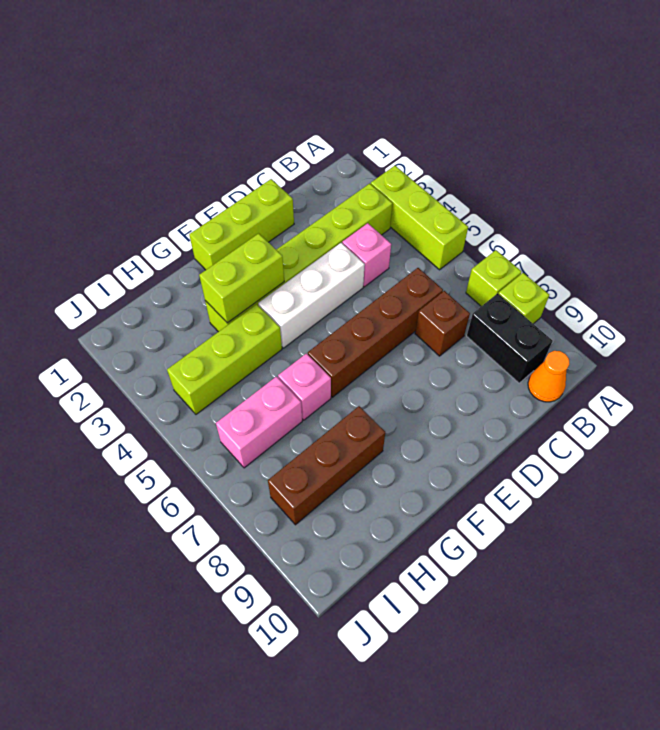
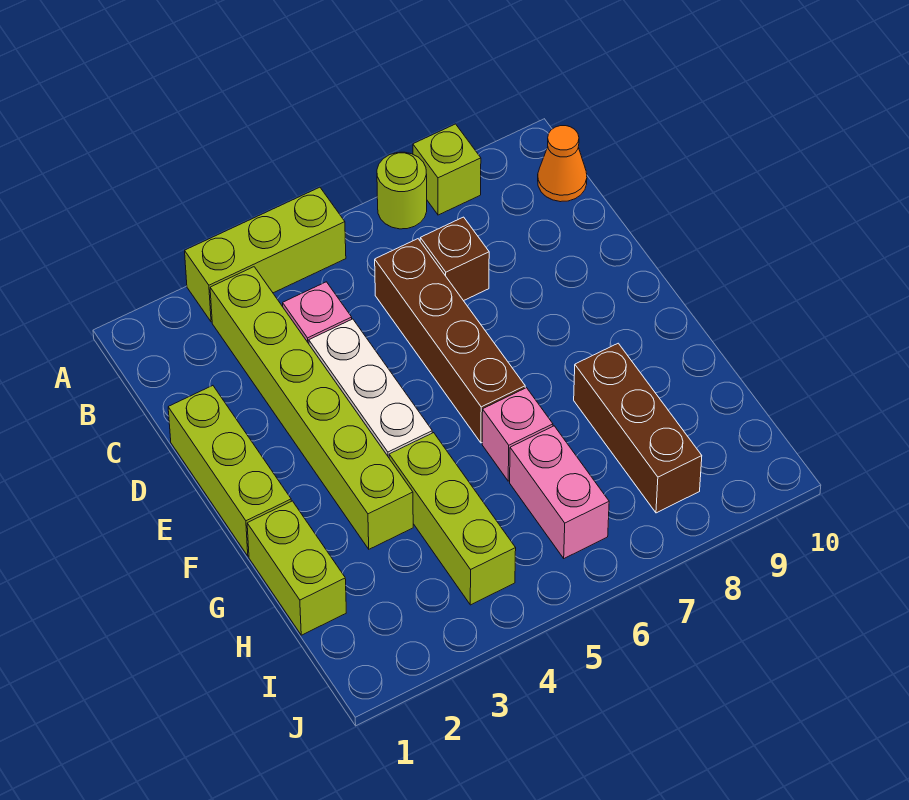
lime brick A7 level 1 -> lime round brick A7 level 1
black brick B8:B9 level 1 -> none
lime brick F3:G3 level 2 -> lime brick G1:H1 level 1

